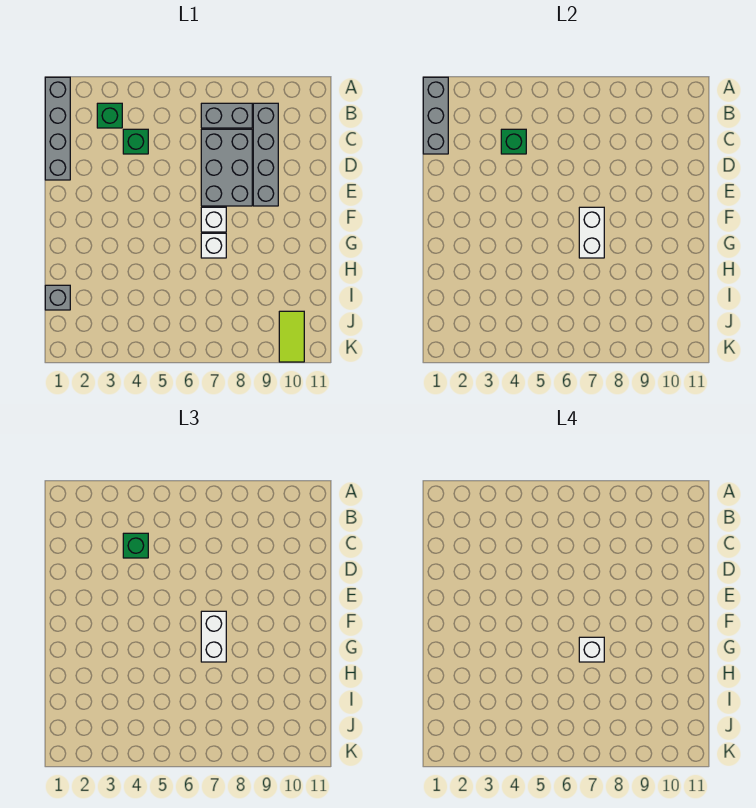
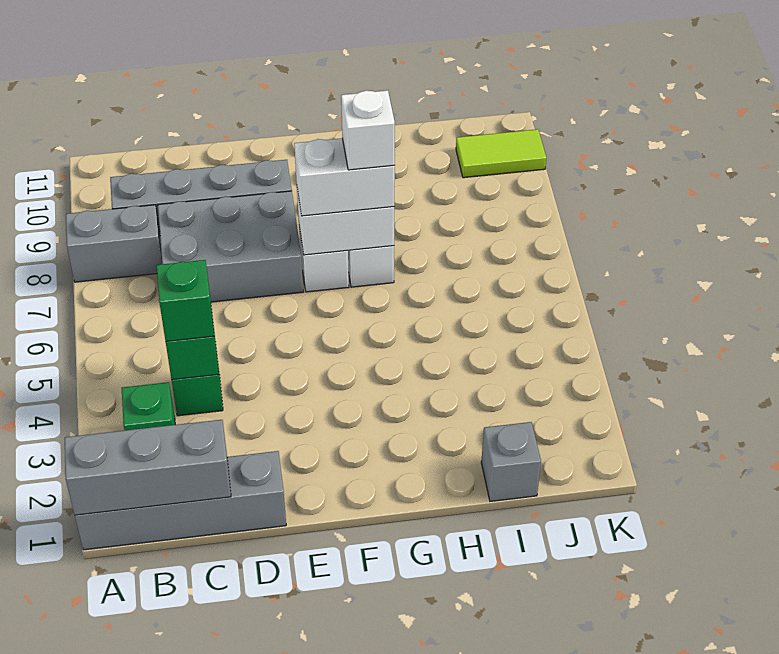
grey brick B7:B8 level 1 -> grey brick A8:B8 level 1

